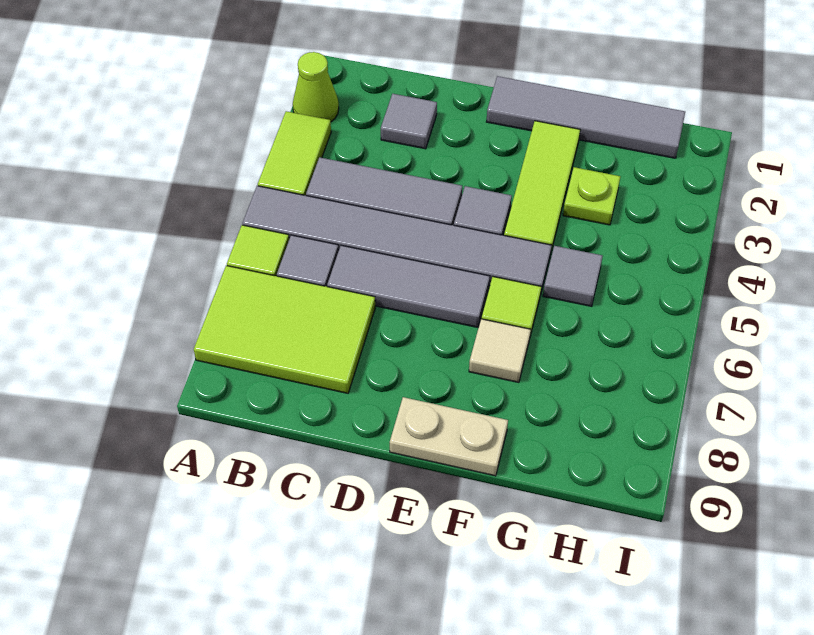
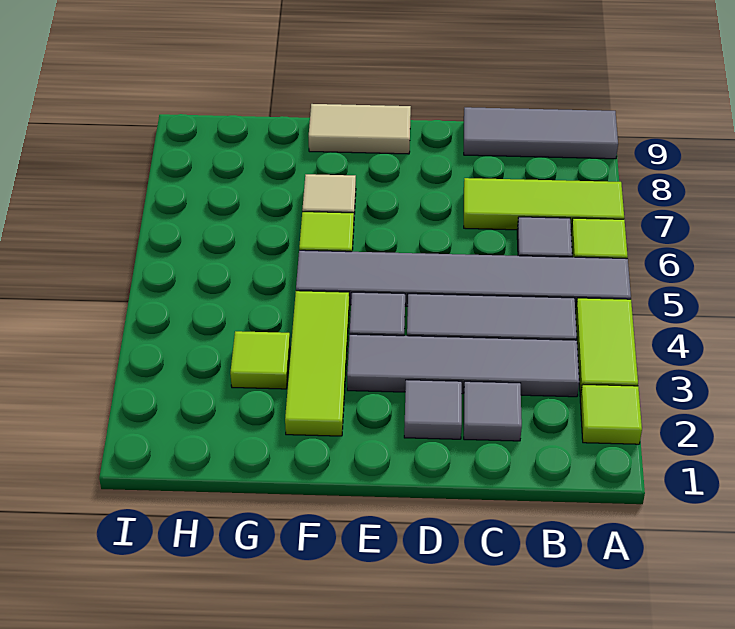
lime cone A2 level 1 -> lime tile A2 level 1
lime tile A7:C8 level 1 -> lime tile A7:C7 level 1
grey tile C6:E6 level 1 -> grey tile A9:C9 level 1
grey tile E1:H1 level 1 -> grey tile B3:E3 level 1
tan plate E9:F9 level 1 -> tan tile E9:F9 level 1
lime plate G3 level 1 -> lime tile G3 level 1
grey tile G5 level 1 -> grey tile D2 level 1

